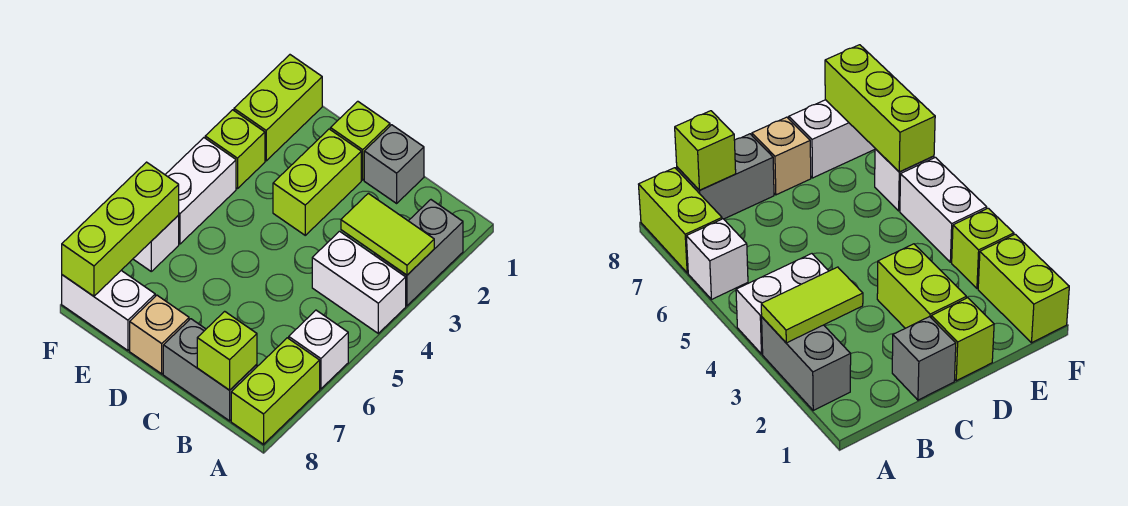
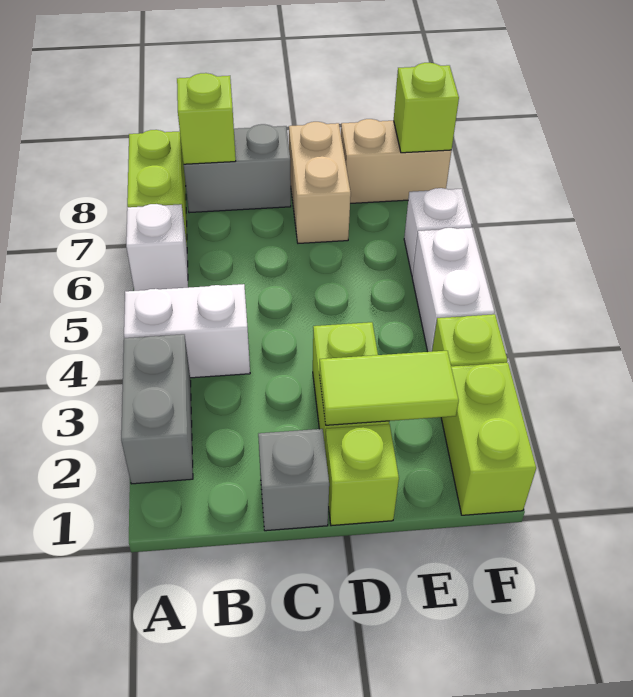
lime tile A3:B3 level 2 -> lime tile D2:E2 level 2
tan brick D8 level 1 -> tan brick D7:D8 level 1
white brick E8:F8 level 1 -> tan brick E8:F8 level 1
lime brick F6:F8 level 2 -> lime brick F8 level 2

